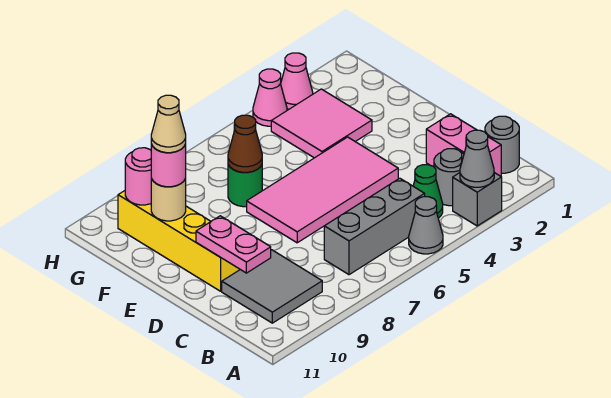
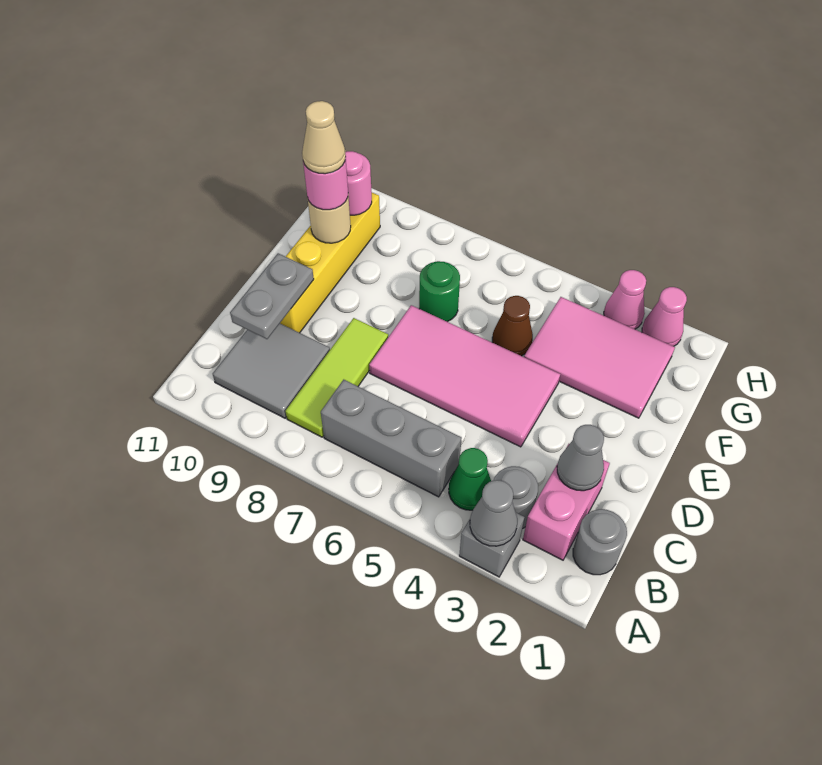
grey cone A5 level 1 -> grey cone C2 level 2
none -> lime tile B8:D8 level 1
pink plate C10:D10 level 2 -> grey plate C10:D10 level 2
pink tile F3:G4 level 1 -> pink tile F2:G4 level 1
brown cone F7 level 2 -> brown cone F5 level 1
pink cone H4 level 1 -> pink cone H2 level 1

